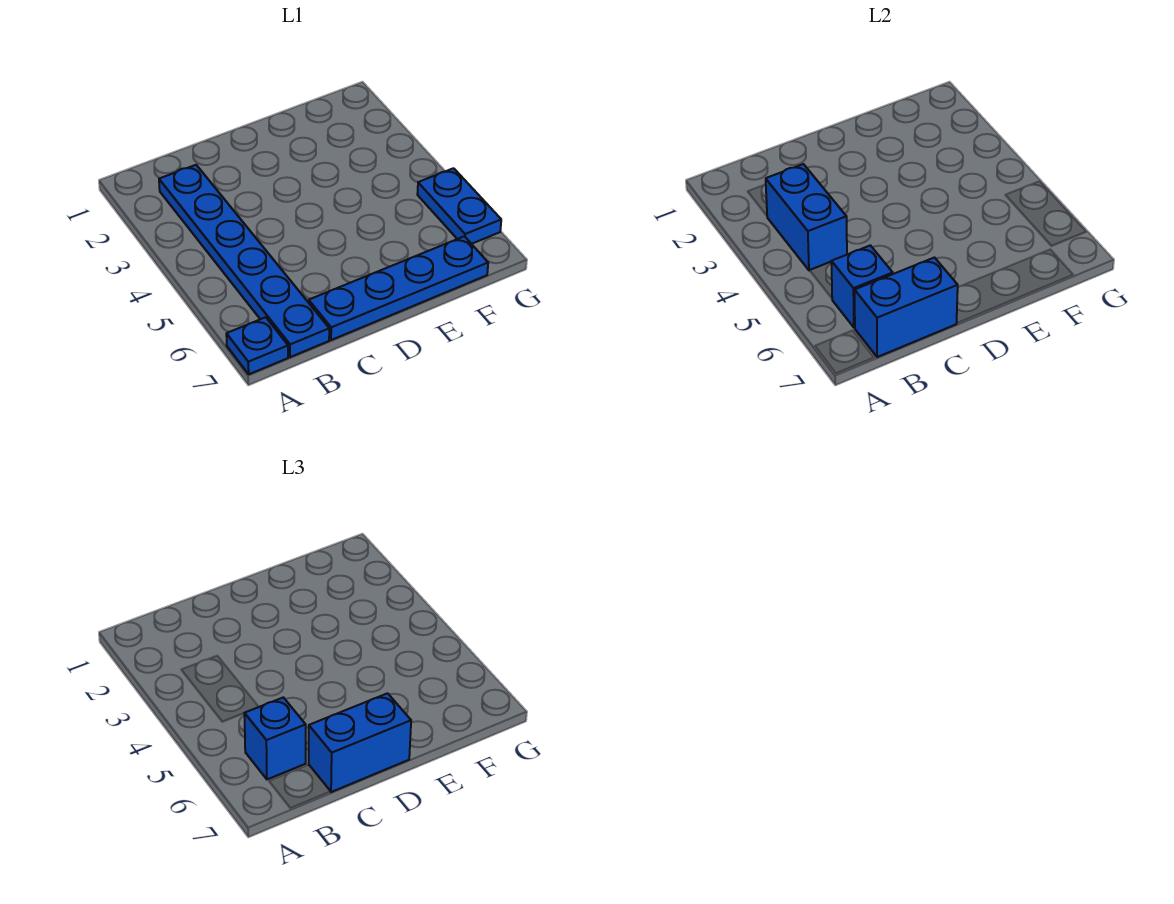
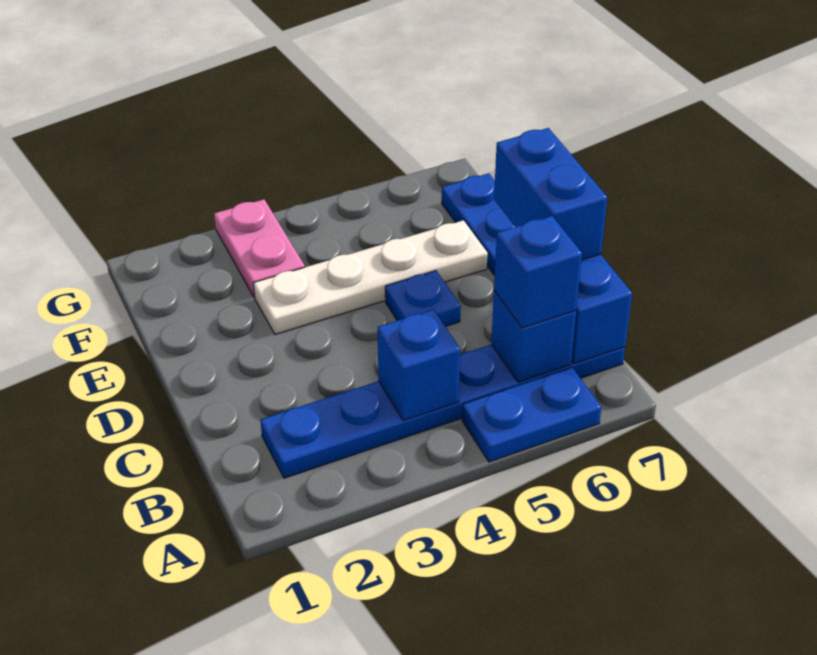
blue plate A7 level 1 -> blue plate D5 level 1
blue brick B3:B4 level 2 -> blue brick B4 level 2
none -> white plate E3:E6 level 1
none -> pink plate F3:G3 level 1
blue plate G5:G6 level 1 -> blue plate A5:A6 level 1

